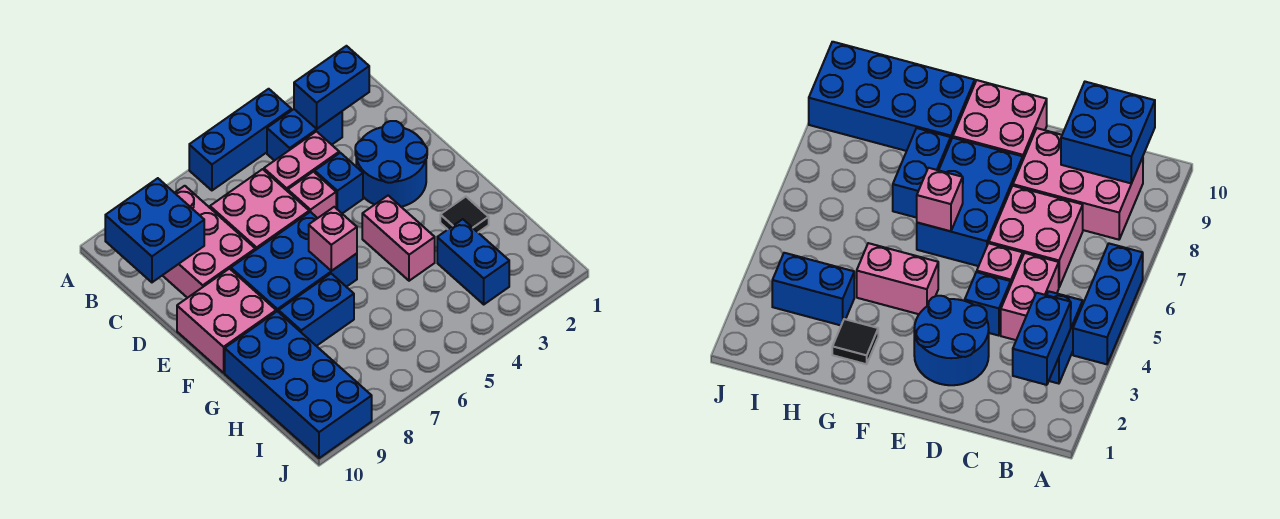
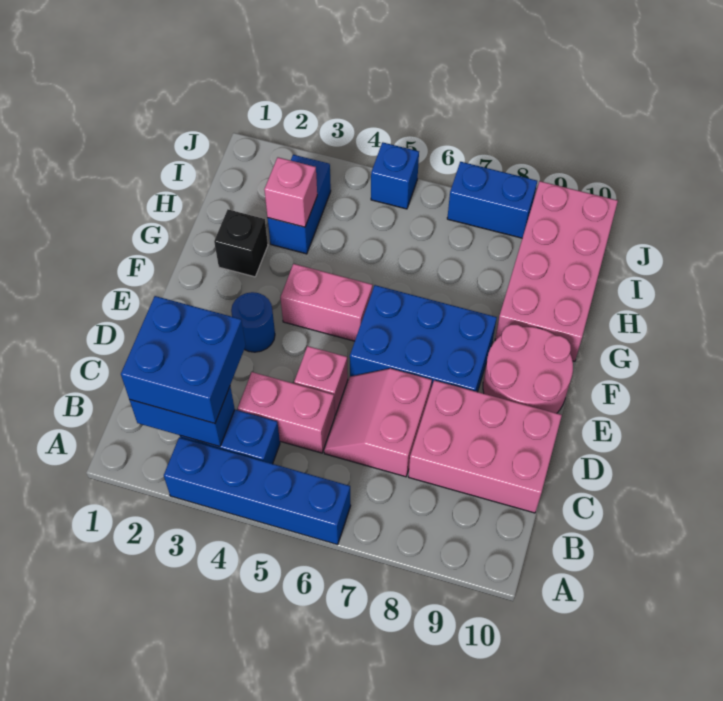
blue brick A4:A6 level 1 -> blue brick A3:A6 level 1
pink brick B8:D9 level 1 -> pink brick C8:D10 level 1
blue brick B9:C10 level 2 -> blue brick B2:C3 level 3
pink brick C6:D7 level 1 -> pink slope C6:D7 level 1 top 7
blue round brick D2:E3 level 1 -> blue round brick E3 level 1
blue brick D4 level 1 -> blue brick J5 level 1
pink brick E9:F10 level 1 -> pink round brick E9:F10 level 1
pink brick F4:G4 level 1 -> pink brick F4:F5 level 1
pink brick F6 level 2 -> pink brick H3 level 2
black tile G2 level 1 -> black brick G2 level 1
blue brick G7:G8 level 1 -> blue brick J7:J8 level 1
blue brick G9:J10 level 1 -> pink brick G9:J10 level 1

